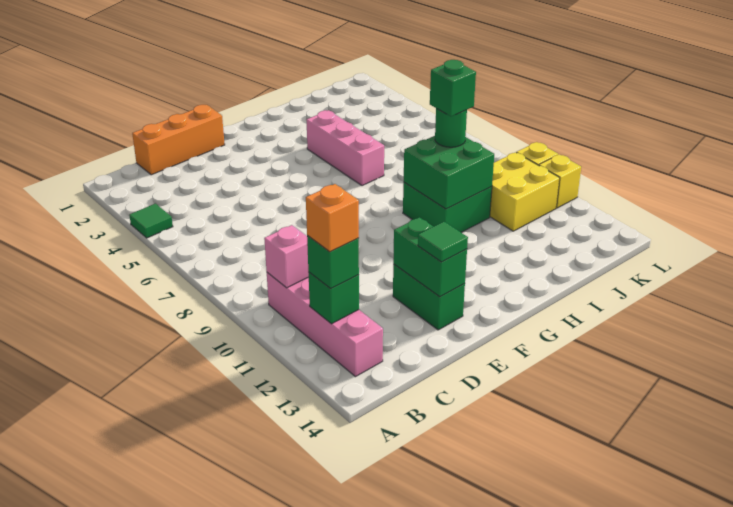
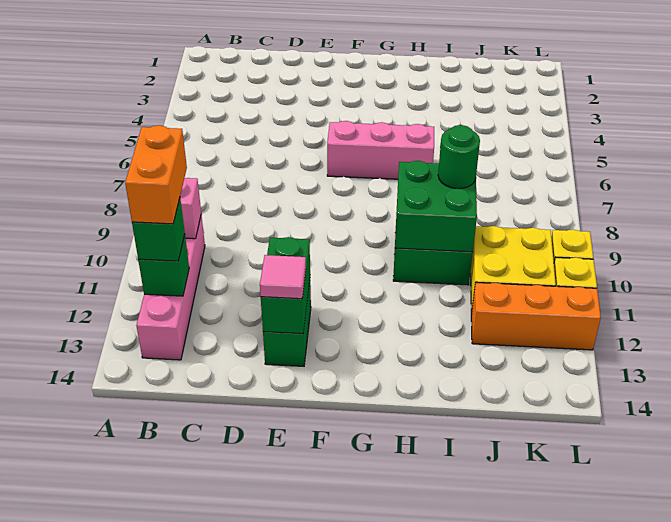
green tile A4 level 1 -> none
orange brick B12 level 4 -> orange brick B11:B12 level 4
orange brick C1:E1 level 1 -> orange brick J12:L12 level 1
green tile E13 level 3 -> pink tile E13 level 3
pink brick H4:H6 level 1 -> pink brick F6:H6 level 1
green brick I9 level 4 -> none

